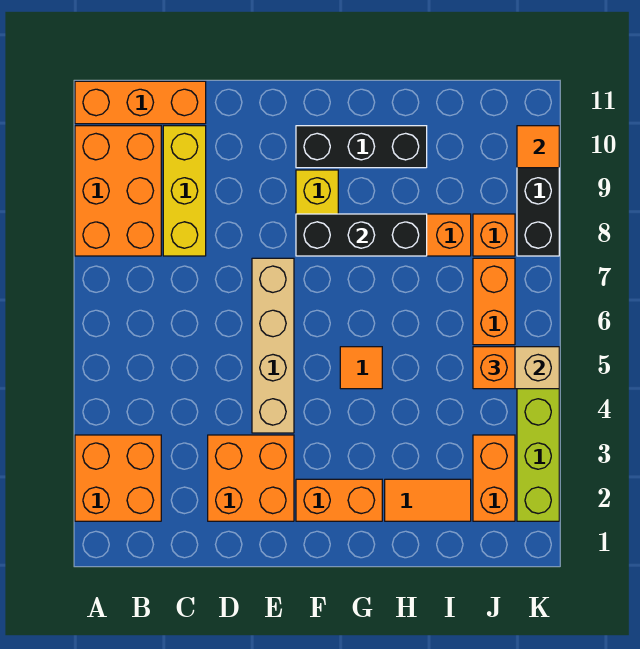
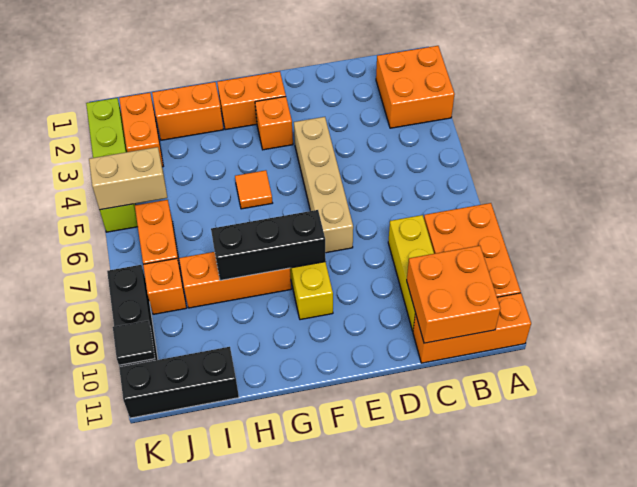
orange brick D2:E3 level 1 -> orange brick B10:C11 level 2
black brick F10:H10 level 1 -> black brick I11:K11 level 1
orange tile H2:I2 level 1 -> orange brick H2:I2 level 1
orange brick J5 level 3 -> orange brick F3 level 1
orange tile K10 level 2 -> black tile K10 level 2

